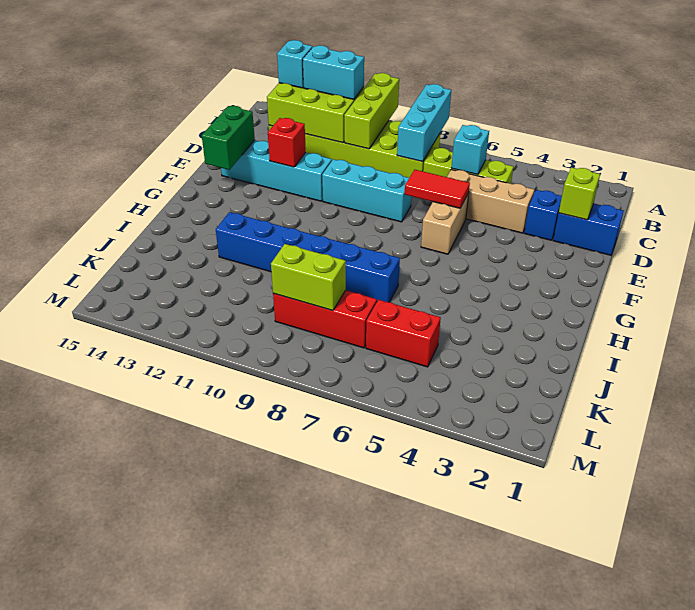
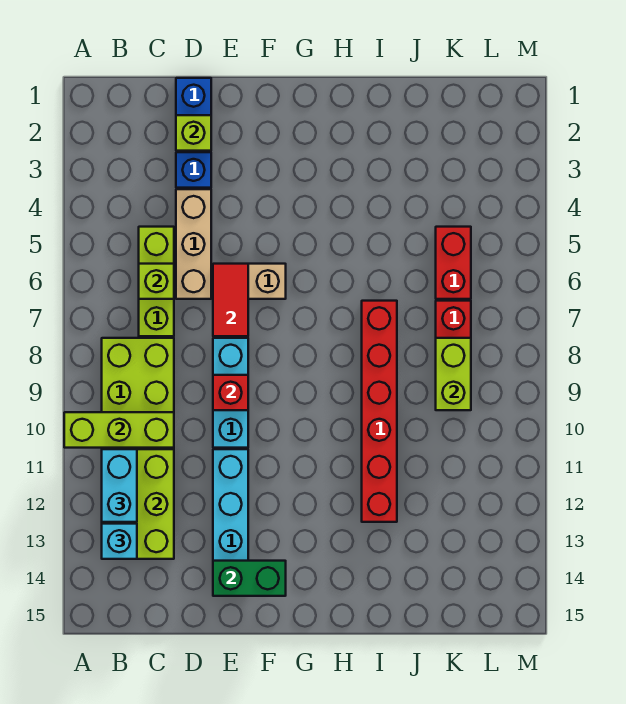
cyan brick A8:C8 level 2 -> none
cyan brick C6 level 2 -> lime brick C6 level 2
red brick E12 level 2 -> red brick E9 level 2
blue brick I7:I12 level 1 -> red brick I7:I12 level 1

